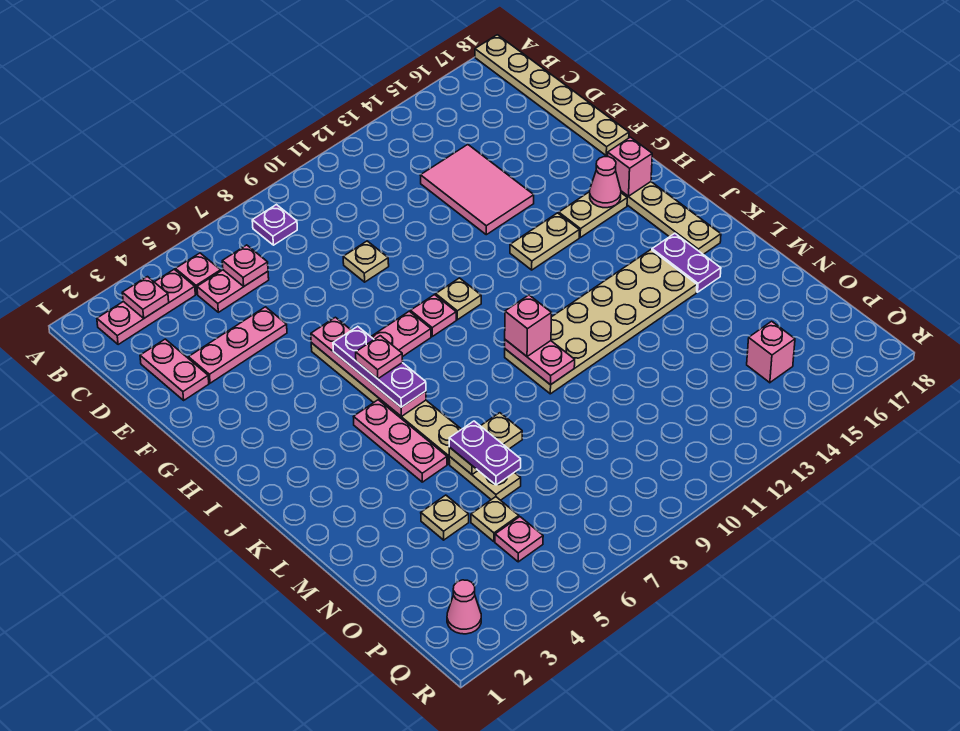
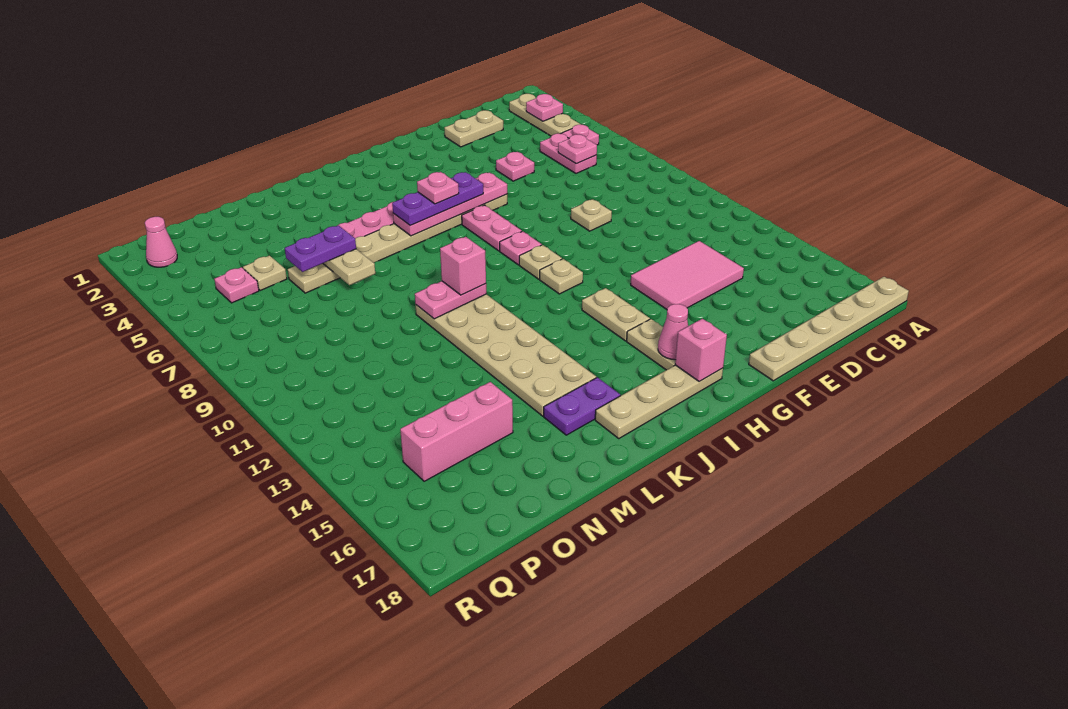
pink plate B2:B4 level 1 -> tan plate B2:B4 level 1
purple plate B8 level 1 -> none
pink plate D2:E2 level 1 -> tan plate D2:E2 level 1
pink plate E3:E5 level 1 -> pink plate E5 level 1
tan plate N4 level 1 -> tan plate H11 level 1
pink brick P15 level 1 -> pink brick N15:P15 level 1

